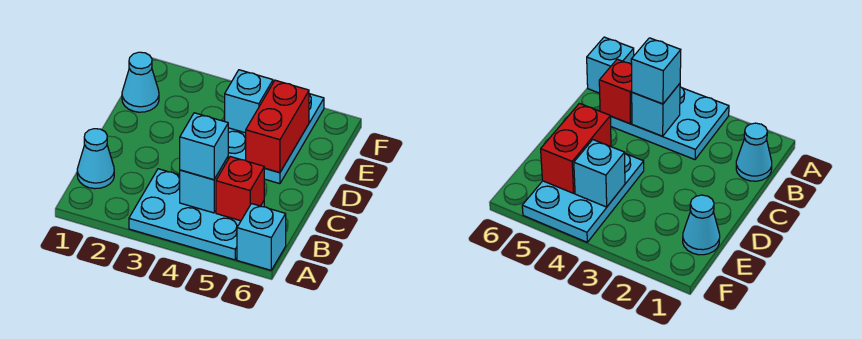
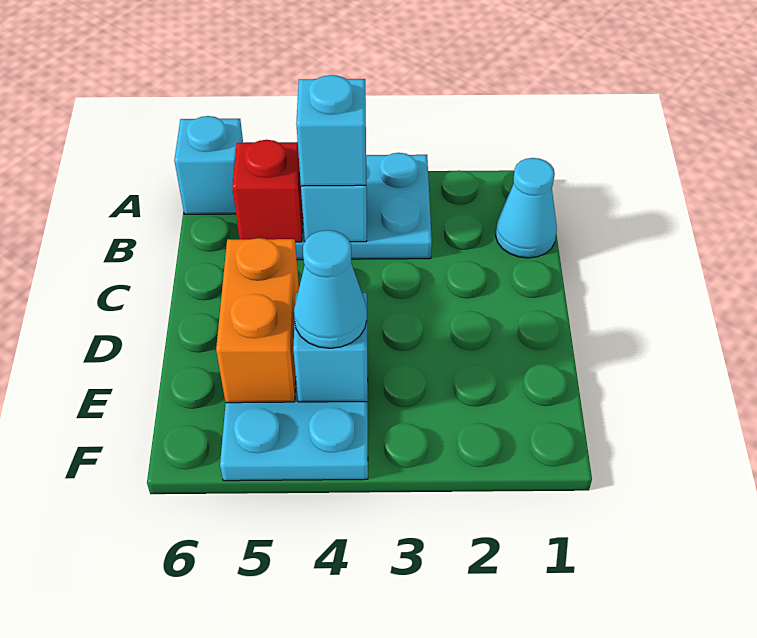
red brick D5:E5 level 2 -> orange brick D5:E5 level 2
cyan cone E1 level 1 -> cyan cone E4 level 3

